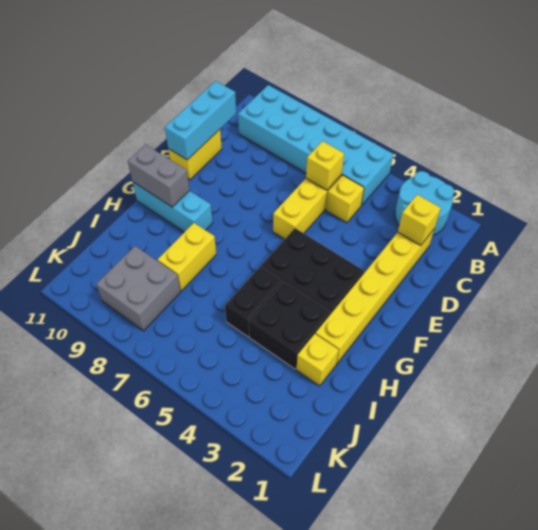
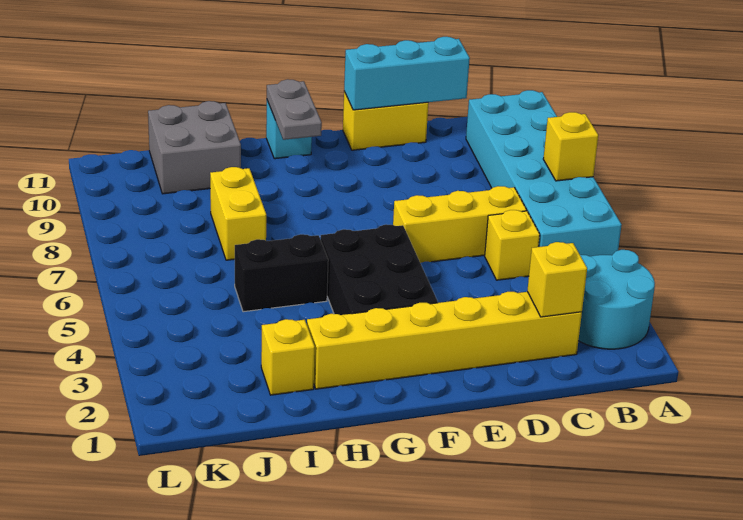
yellow brick C6 level 2 -> yellow brick A7 level 2
cyan brick G9:G11 level 1 -> cyan brick G11 level 1
grey brick G10:G11 level 2 -> grey plate G10:G11 level 2
black brick H3:I4 level 1 -> none
yellow brick H8:I8 level 1 -> yellow brick I7:I8 level 1
grey brick J8:K9 level 1 -> grey brick I10:J11 level 1

